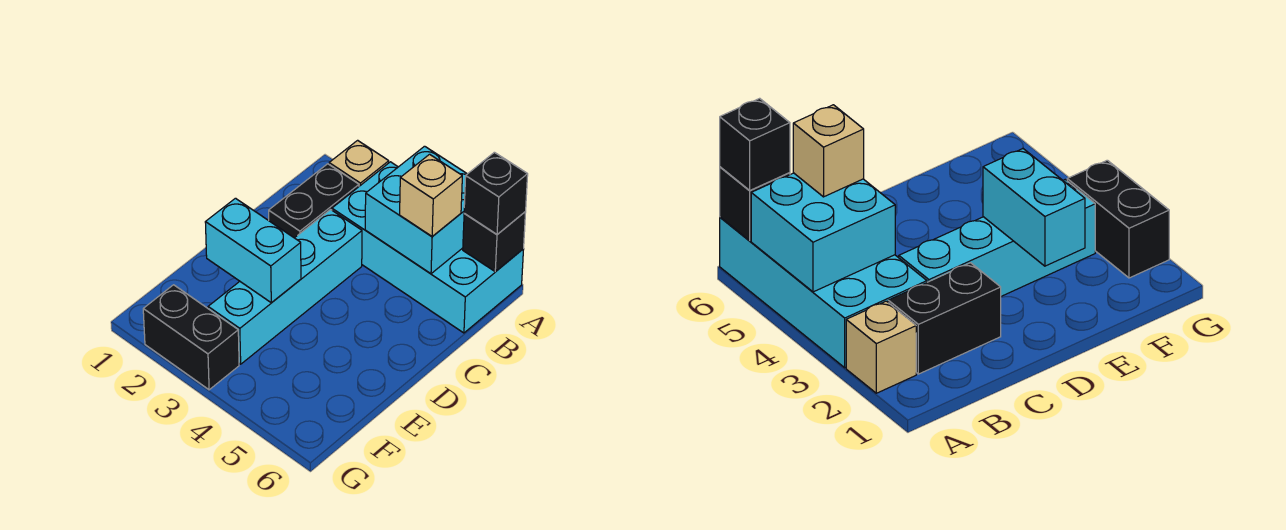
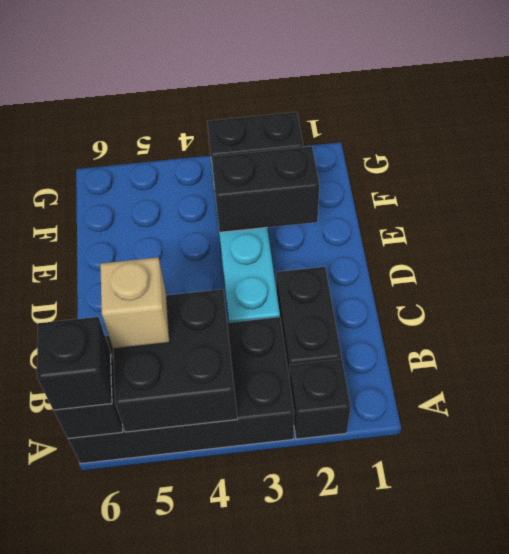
tan brick A2 level 1 -> black brick A2 level 1
cyan brick A3:B6 level 1 -> black brick A3:B6 level 1
cyan brick A4:B5 level 2 -> black brick A4:B5 level 2
cyan brick E2:E3 level 2 -> black brick E2:E3 level 2

